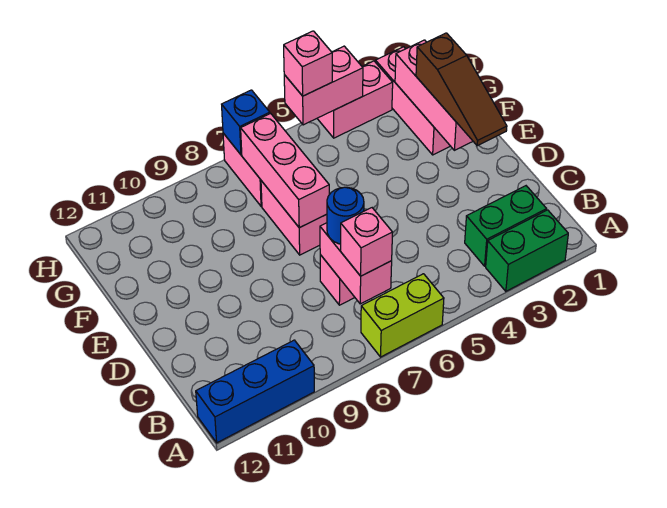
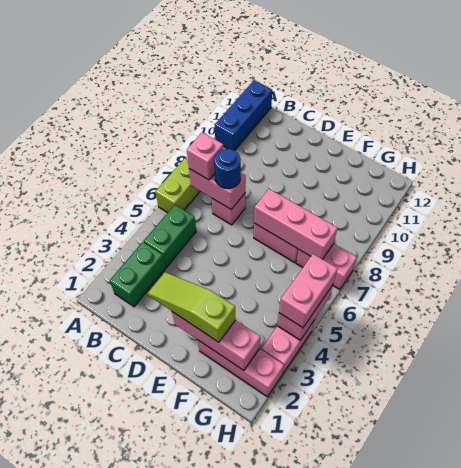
green brick A2:A3 level 1 -> green brick B4:B5 level 1
brown slope D2:F2 level 3 top F -> lime slope D2:F2 level 3 top F
pink brick H5 level 3 -> pink brick H4:H5 level 3
blue brick H7 level 2 -> none

